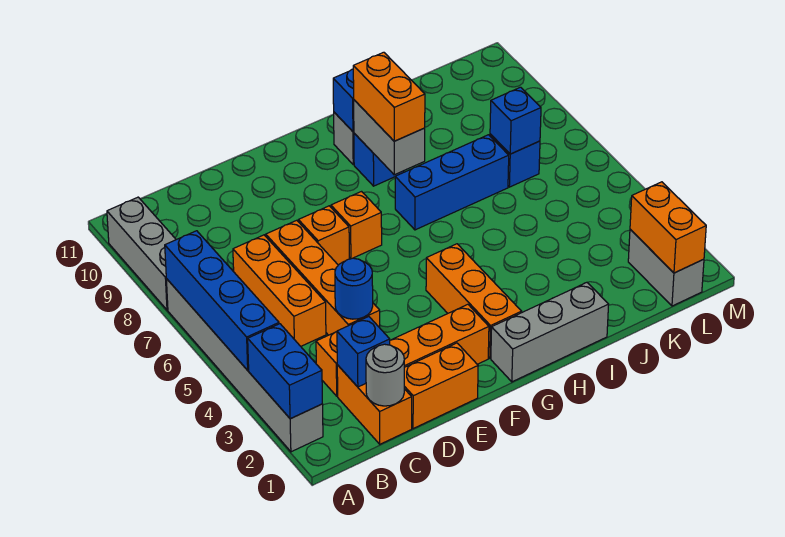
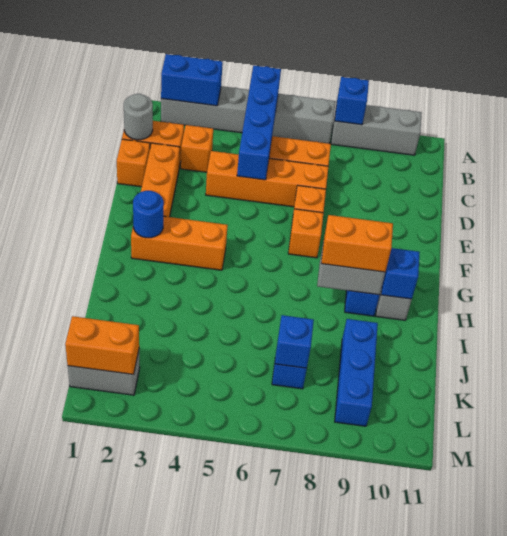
blue brick A4:A7 level 2 -> blue brick A5:D5 level 2
blue brick C2 level 2 -> blue brick A8 level 2
orange brick D1:E1 level 1 -> orange brick D1 level 1
blue round brick D4 level 2 -> blue round brick G2 level 2
grey brick G1:I1 level 1 -> none
blue brick H7:J7 level 1 -> blue brick J9:L9 level 1

